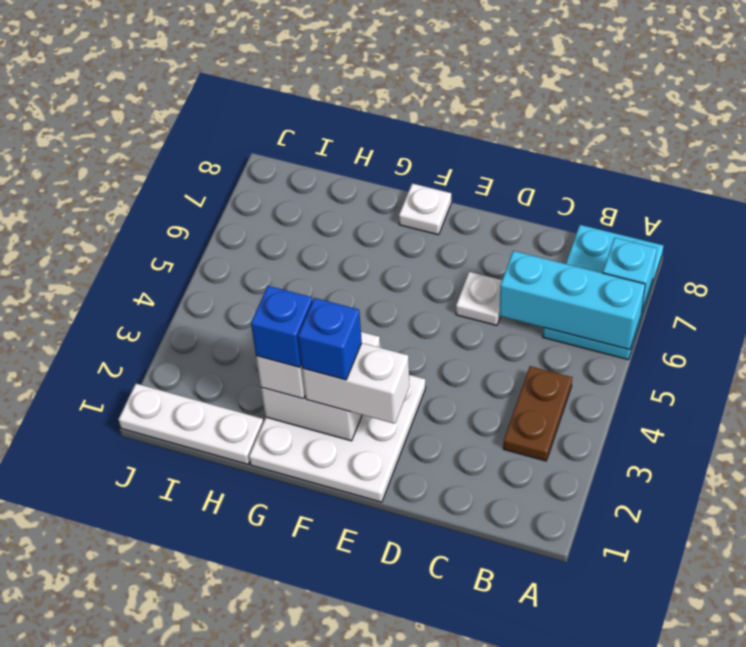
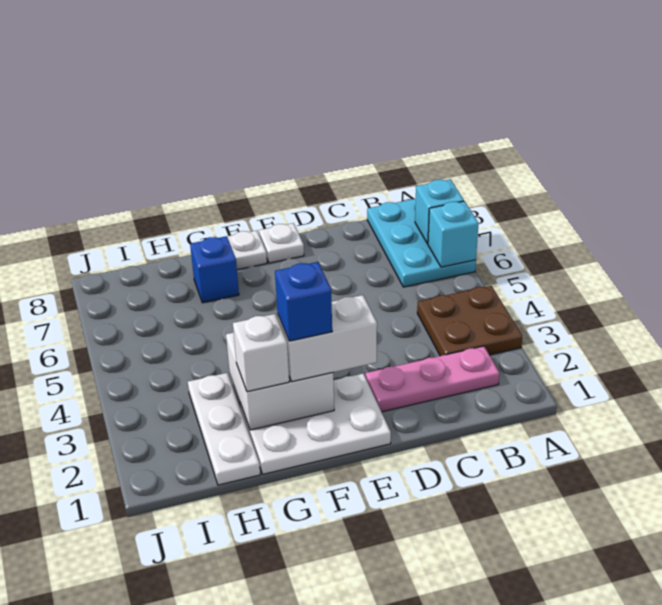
cyan brick A6:C6 level 2 -> cyan brick A6 level 2
none -> pink plate B2:D2 level 1
brown plate B3:B4 level 1 -> brown plate A3:B4 level 1
white plate D6 level 1 -> white plate E8 level 1
white plate E1:G3 level 1 -> white plate E1:G2 level 1
blue brick G2 level 4 -> blue brick G7 level 1
white plate H1:J1 level 1 -> white plate H1:H3 level 1

